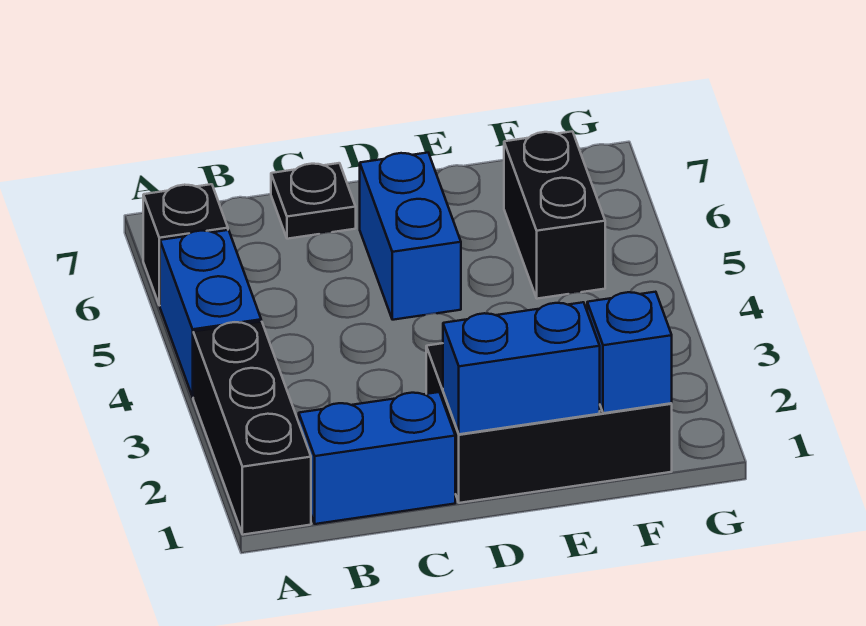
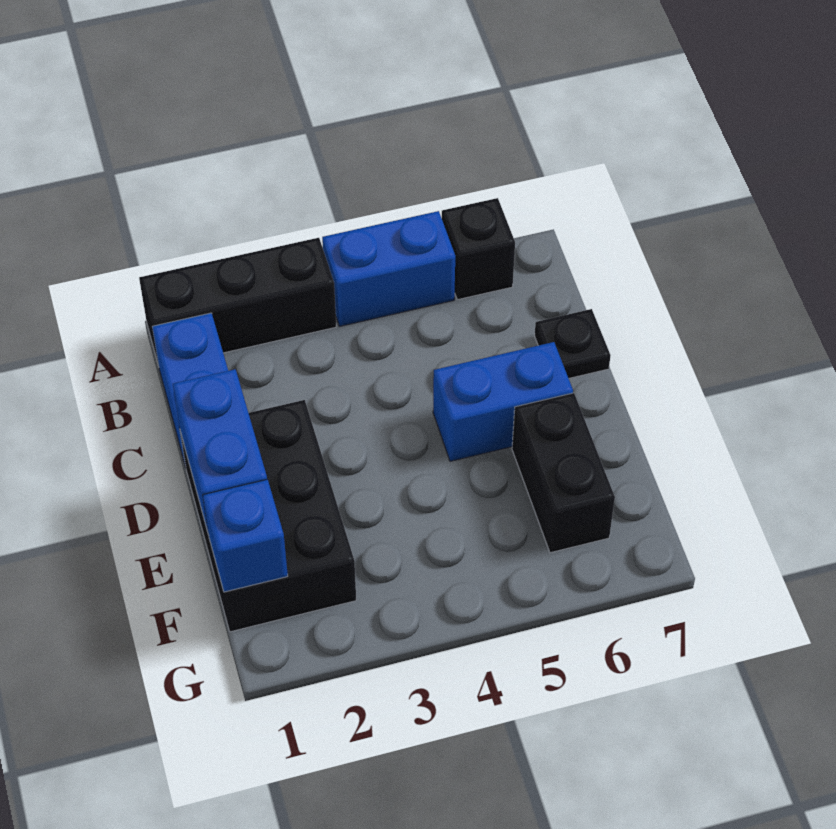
black brick F5:F6 level 1 -> black brick E6:F6 level 1

